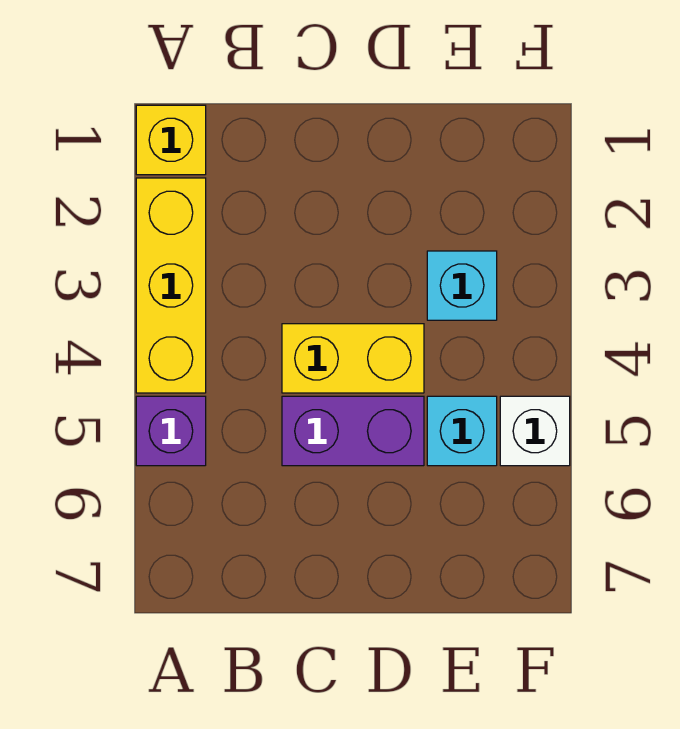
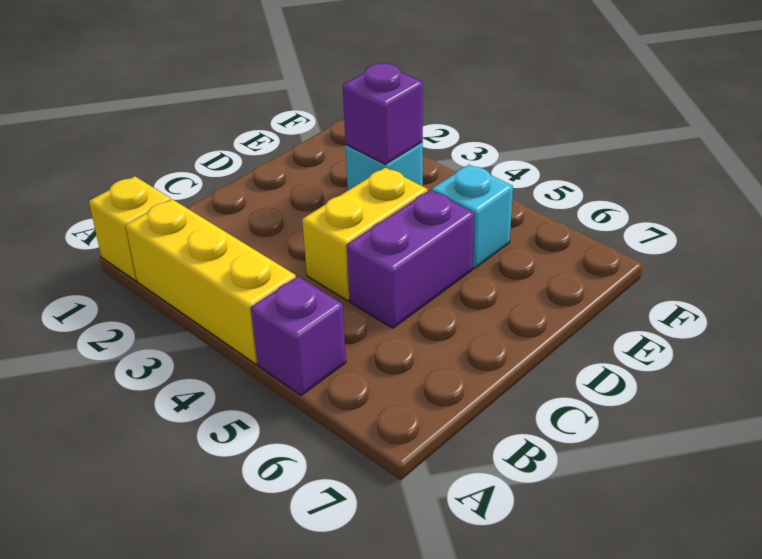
none -> purple brick E3 level 2
white brick F5 level 1 -> none

